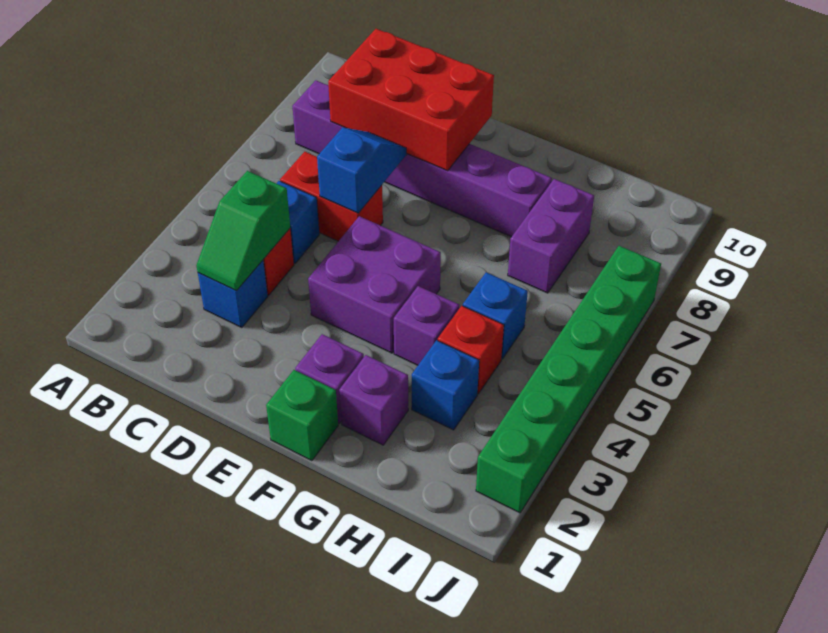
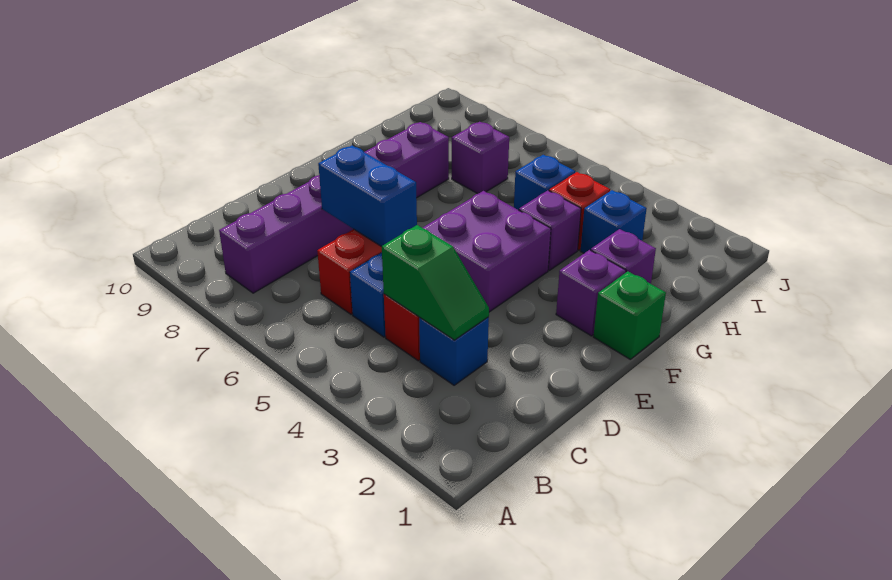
red brick C8:E9 level 2 -> none
blue slope D6:D7 level 2 top 6 -> blue brick D6:D7 level 2
purple brick H7:H8 level 1 -> purple brick H7 level 1
green brick J2:J7 level 1 -> none

